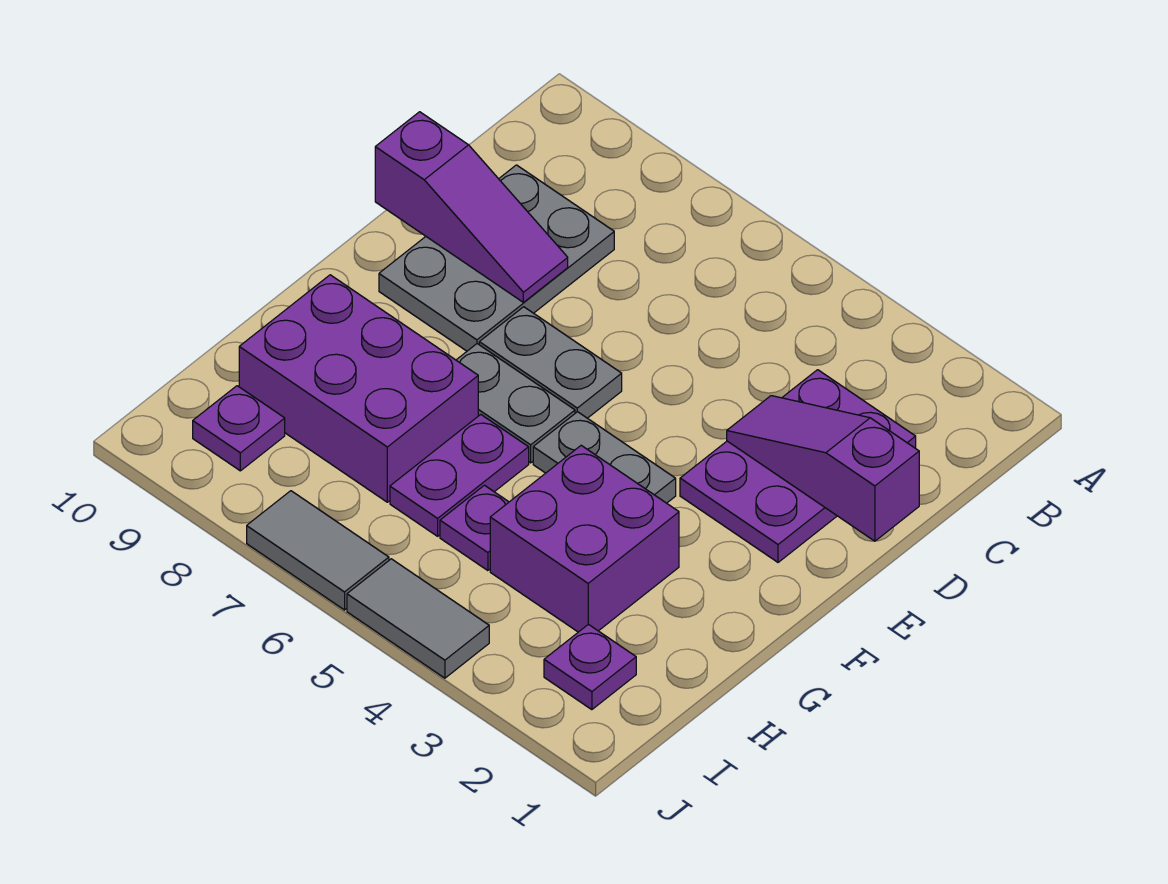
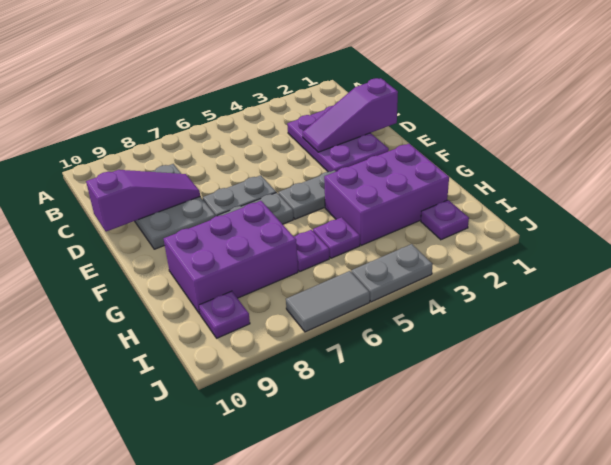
purple brick G3:H4 level 1 -> purple brick G2:H4 level 1
purple plate G6:H6 level 1 -> purple plate H6 level 1
grey tile J4:J5 level 1 -> grey plate J4:J5 level 1

